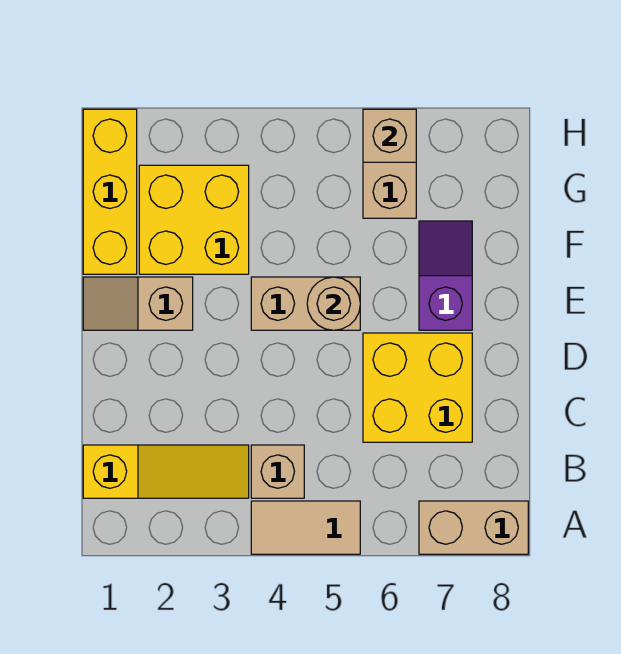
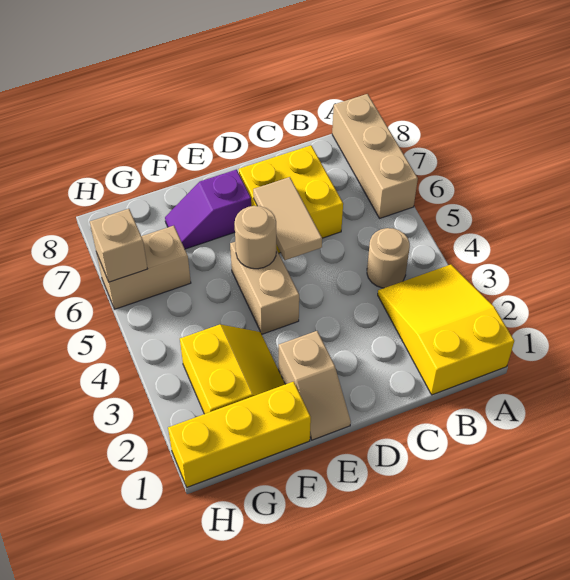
tan tile A4:A5 level 1 -> tan tile D5:D6 level 2
tan brick A7:A8 level 1 -> tan brick A6:A8 level 1
yellow slope B1:B3 level 1 top 1 -> yellow slope A1:B3 level 1 top 1
tan brick B4 level 1 -> tan round brick B4 level 1
yellow brick F2:G3 level 1 -> yellow slope F2:G3 level 1 top G

